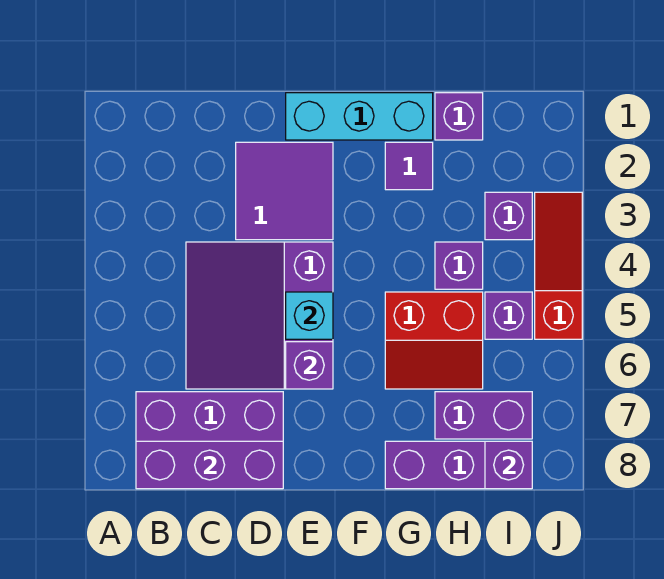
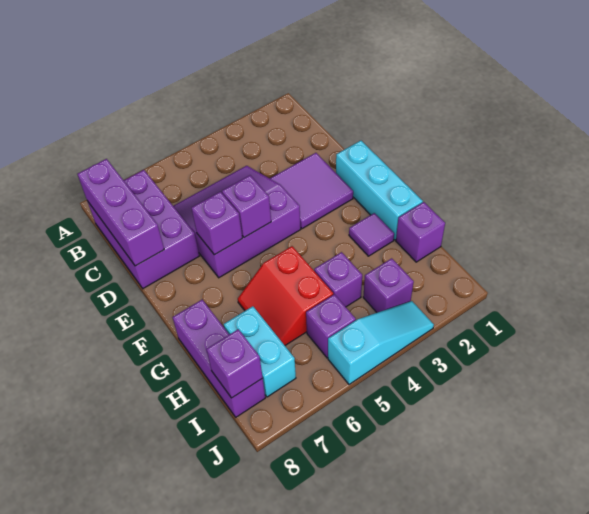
cyan brick E5 level 2 -> purple brick E5 level 2
purple brick H7:I7 level 1 -> cyan brick H7:I7 level 1
red slope J3:J5 level 1 top 5 -> cyan slope J3:J5 level 1 top 5

